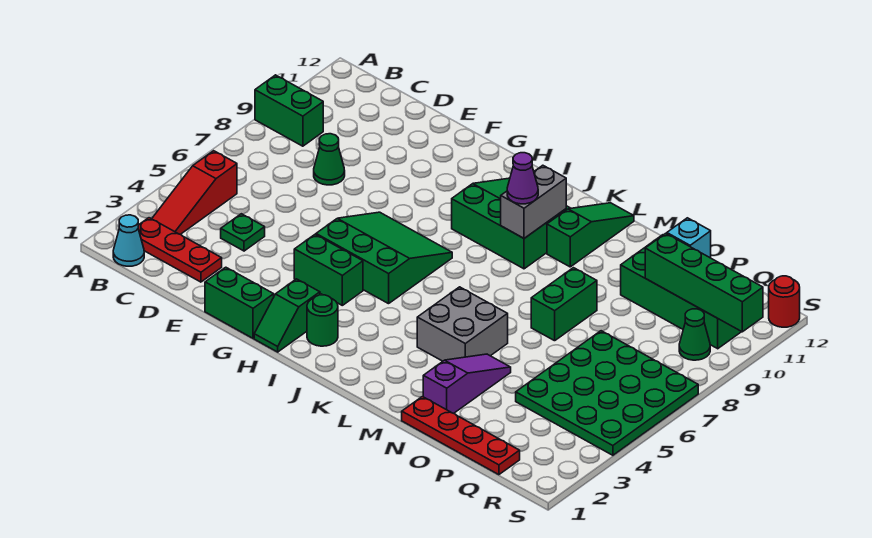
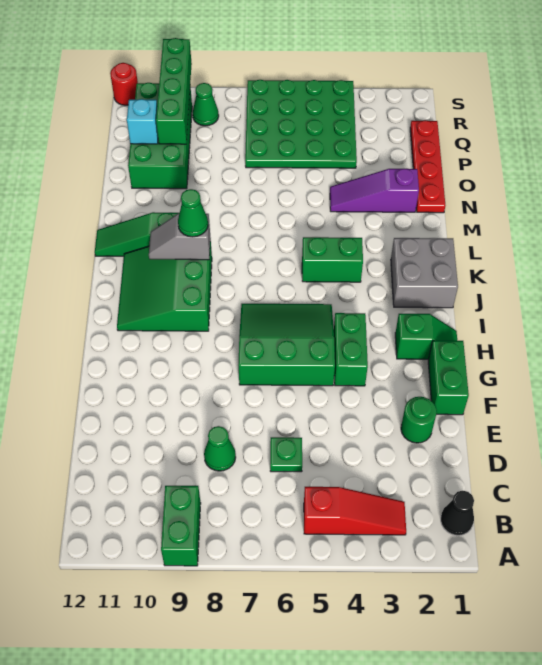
cyan cone B1 level 1 -> black cone B1 level 1
red plate B2:D2 level 1 -> none
green plate D4 level 1 -> green plate D6 level 1
green slope G5:I7 level 1 top 5 -> green slope G5:I7 level 1 top G
green round brick I2 level 1 -> green round brick E2 level 1
grey brick K9:K10 level 2 -> grey slope K9:K10 level 2 top 9
purple cone K9 level 3 -> green cone K9 level 3
grey brick L4:M5 level 1 -> grey brick J1:K2 level 1
green brick N7:N8 level 1 -> green brick K4:K5 level 1

